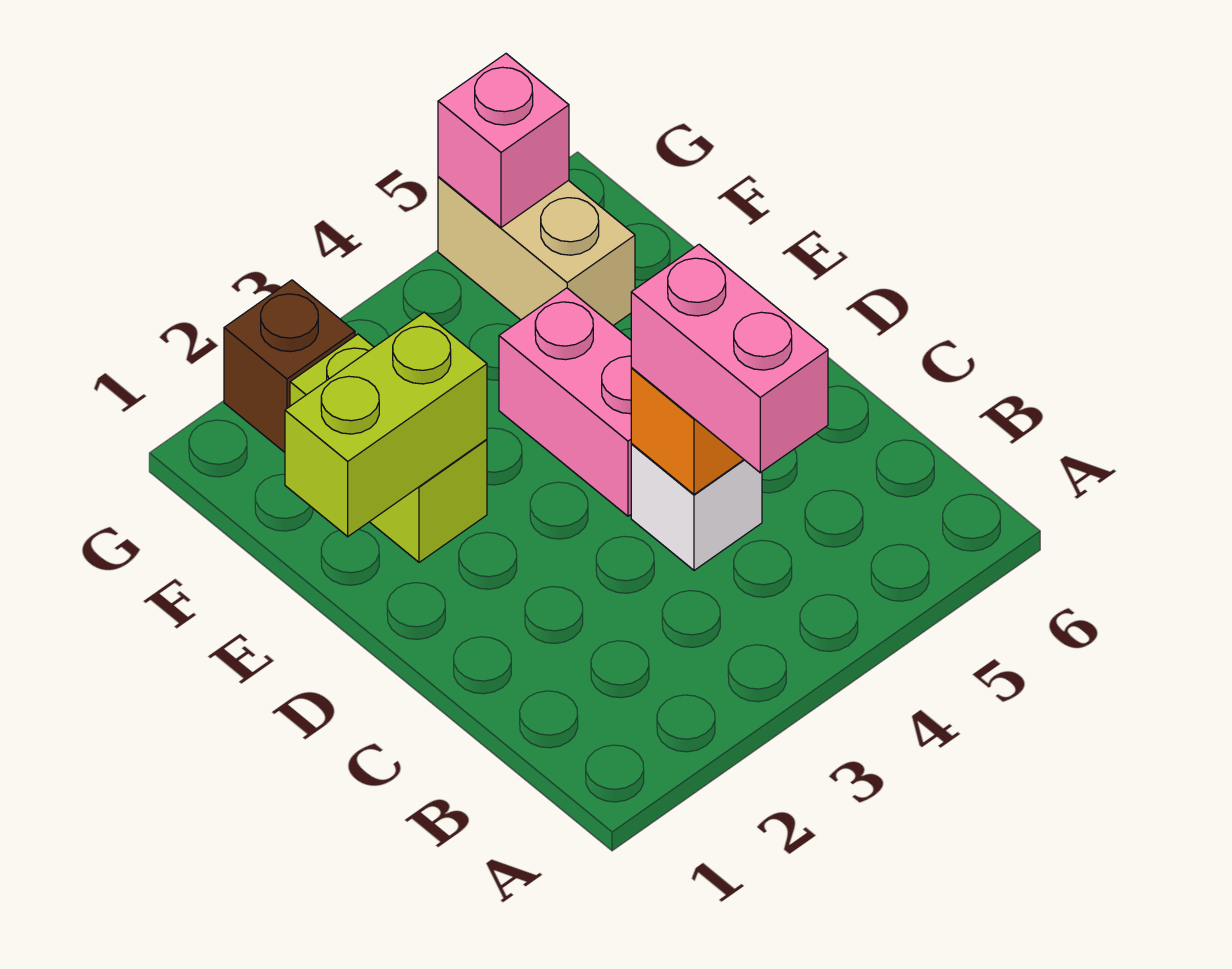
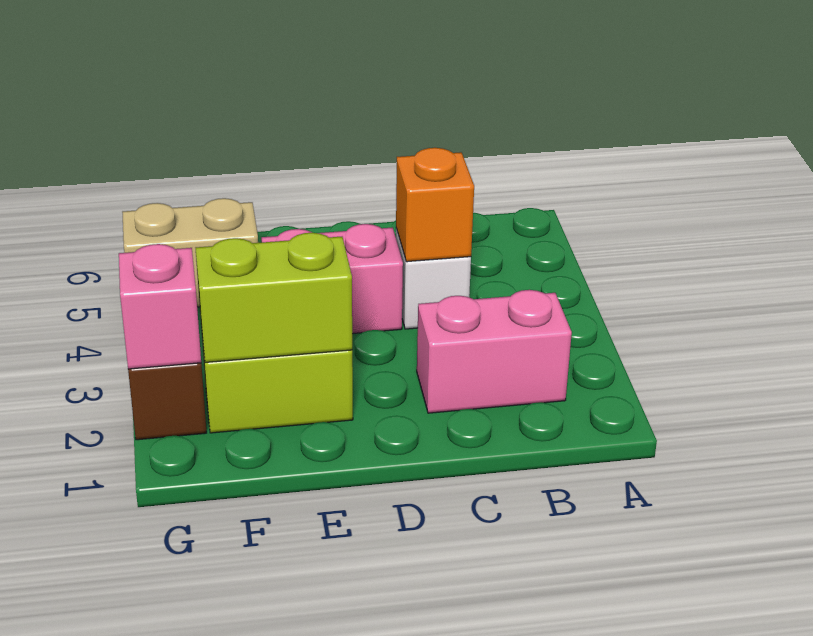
pink brick B4:C4 level 3 -> pink brick B2:C2 level 1
lime brick E1:E2 level 2 -> lime brick E2:F2 level 2
pink brick G5 level 2 -> pink brick G2 level 2

